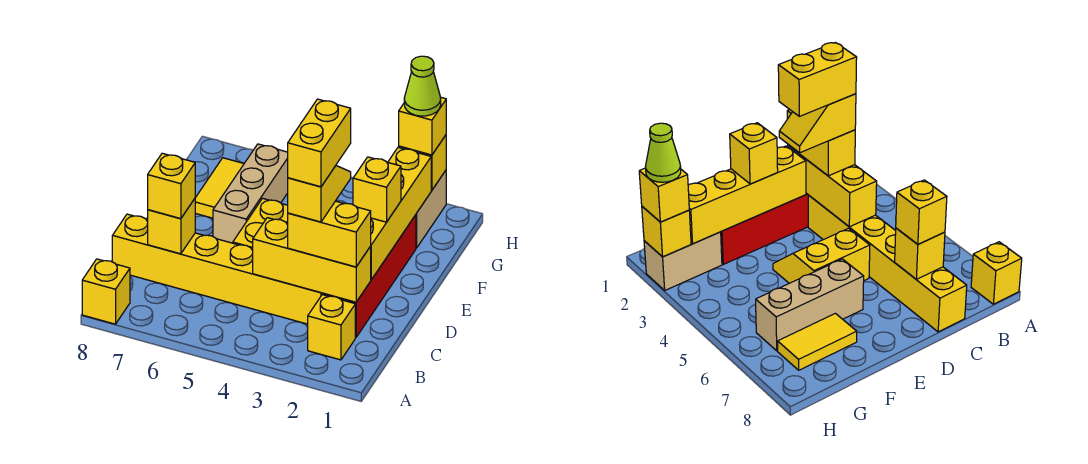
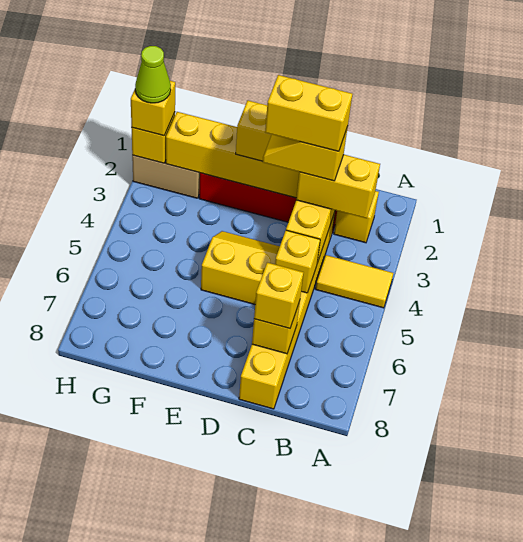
yellow brick A8 level 1 -> yellow brick C5 level 2
yellow brick C2:C3 level 3 -> yellow brick B3:C3 level 3
tan brick E6:G6 level 1 -> none
yellow tile F7:G7 level 1 -> yellow tile A4:B4 level 1

